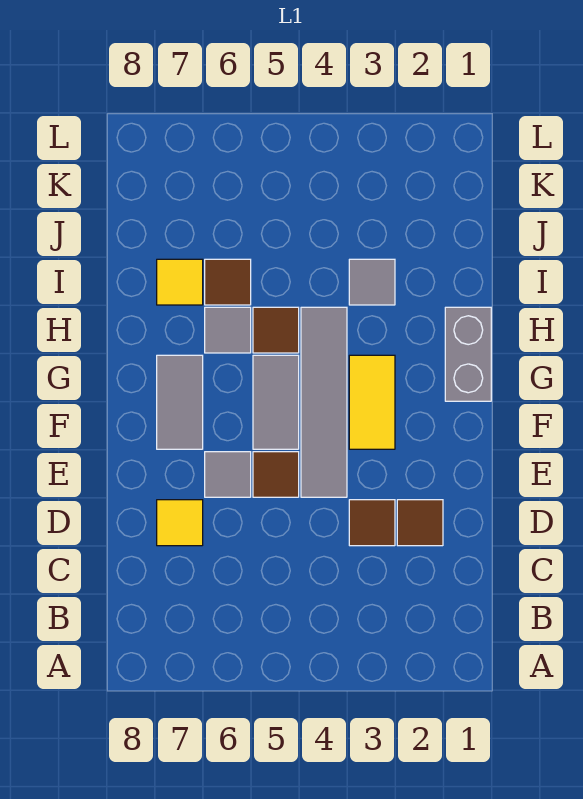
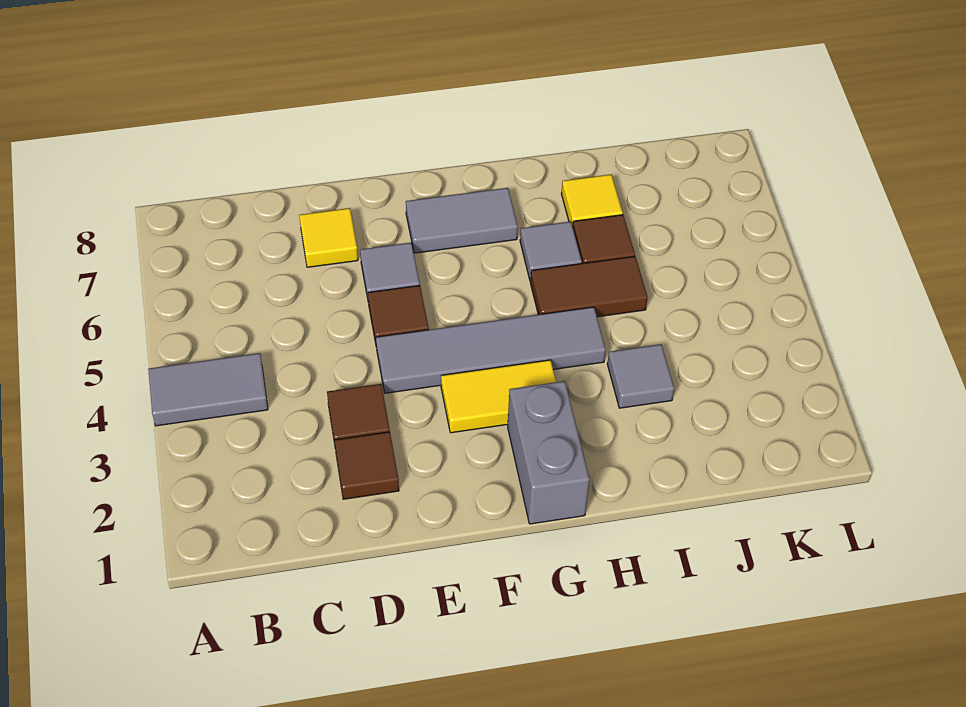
grey tile F5:G5 level 1 -> grey tile A4:B4 level 1
grey brick G1:H1 level 1 -> grey brick G1:G2 level 1
brown tile H5 level 1 -> brown tile H5:I5 level 1

